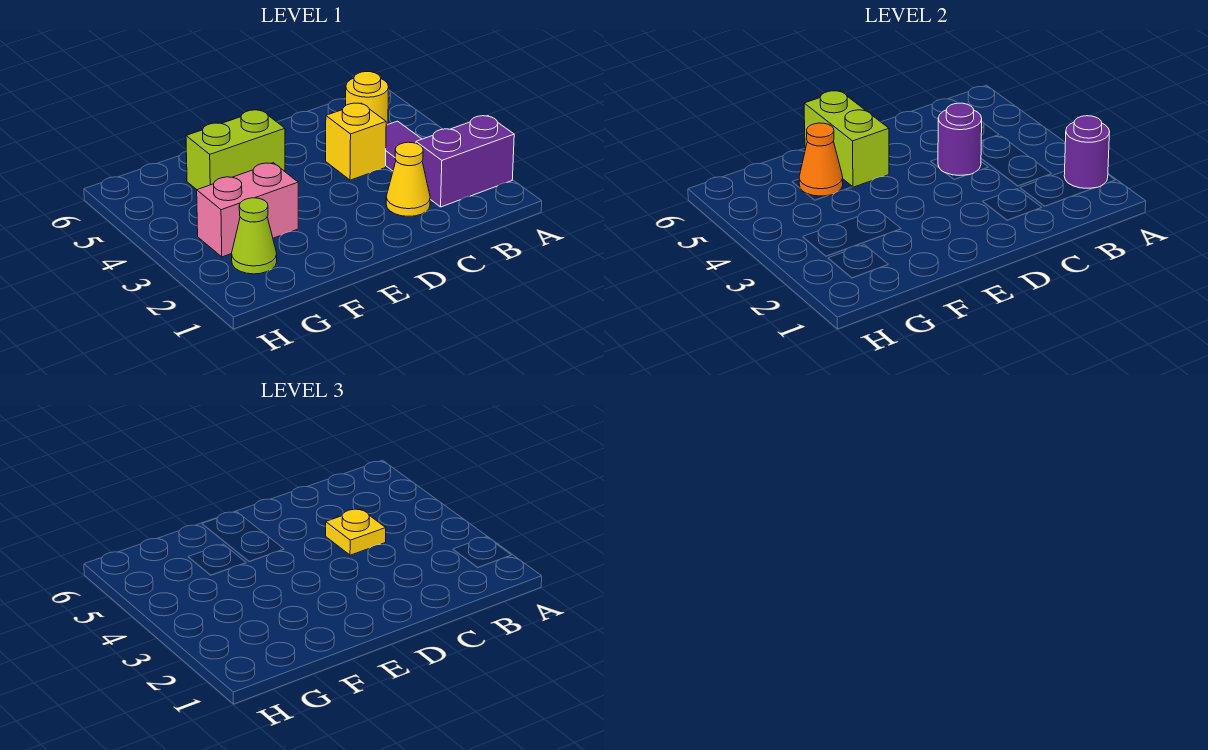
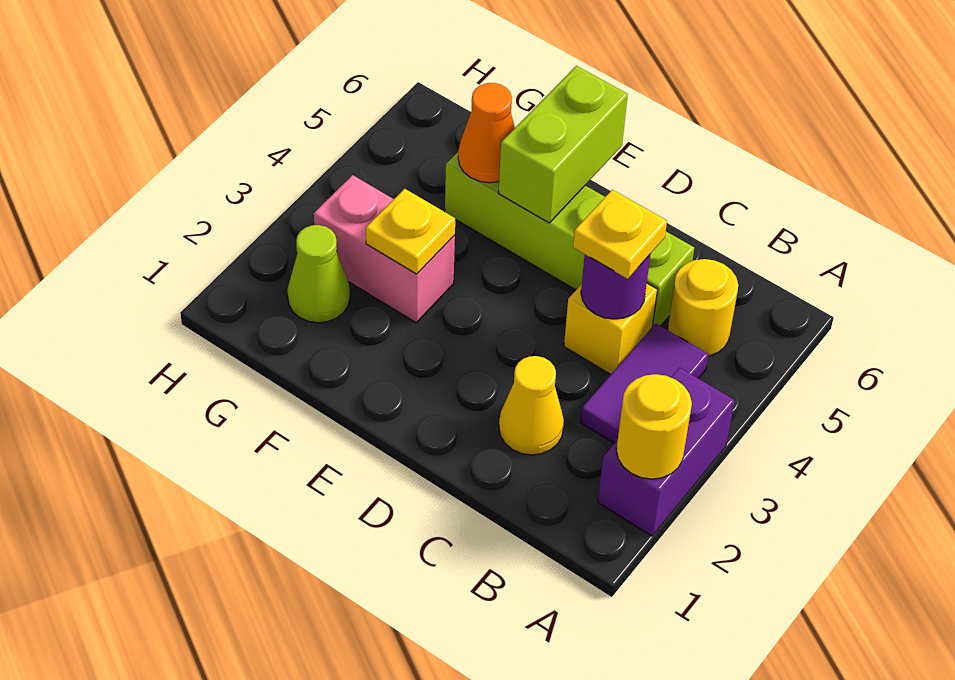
purple brick A2:B2 level 1 -> purple brick A2:A3 level 1
purple round brick A2 level 2 -> yellow round brick A2 level 2
lime brick E5:F5 level 1 -> lime brick C5:F5 level 1
none -> yellow plate F3 level 2

